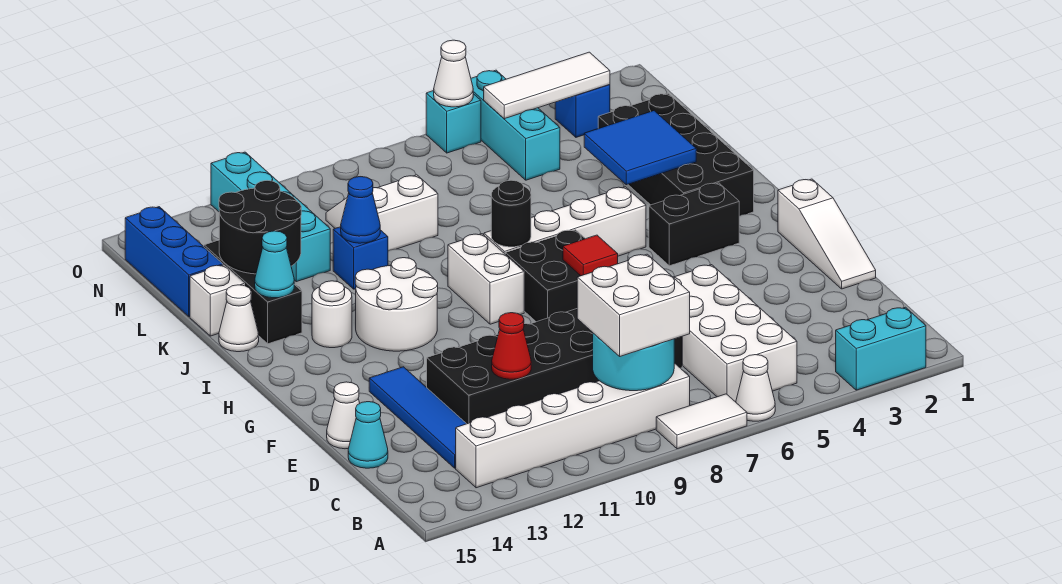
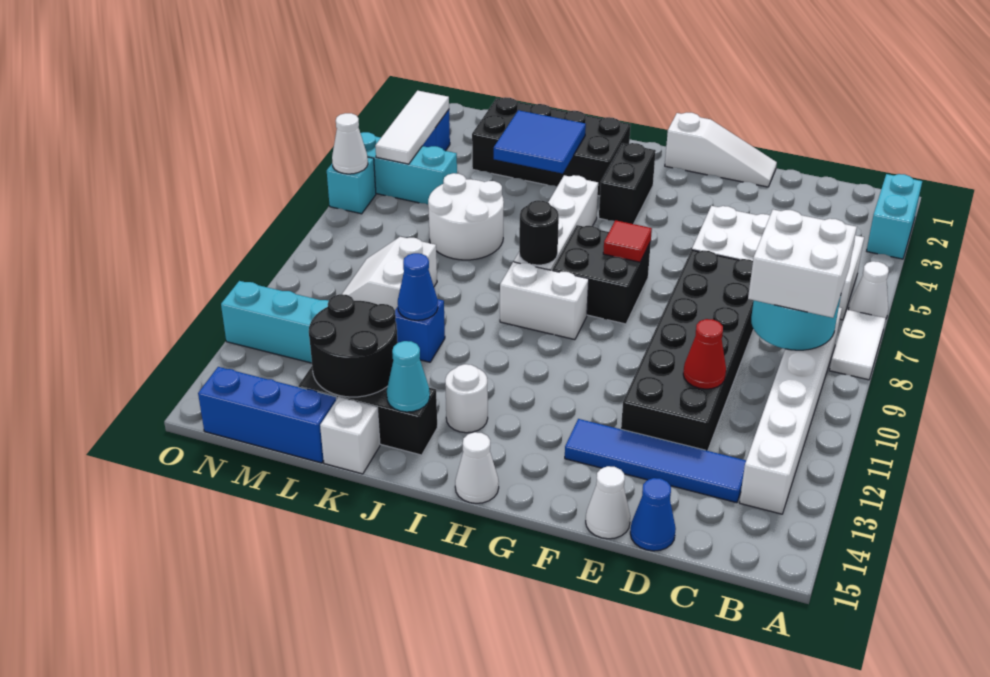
cyan cone D15 level 1 -> blue cone D15 level 1
white round brick H11:I12 level 1 -> white round brick K6:L7 level 1
white cone J15 level 1 -> white cone H15 level 1

